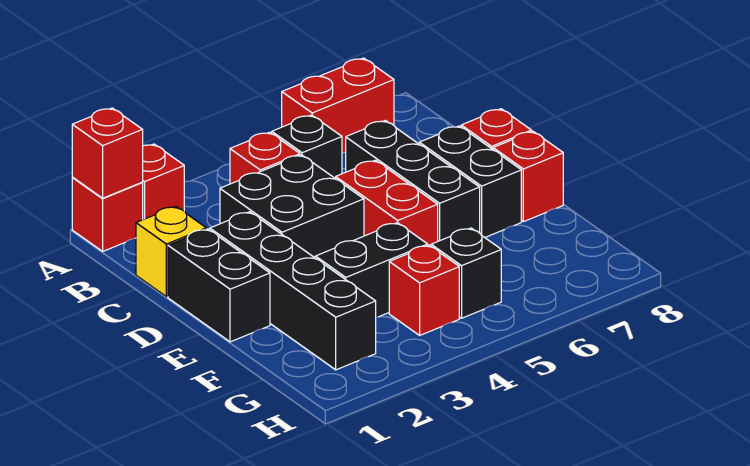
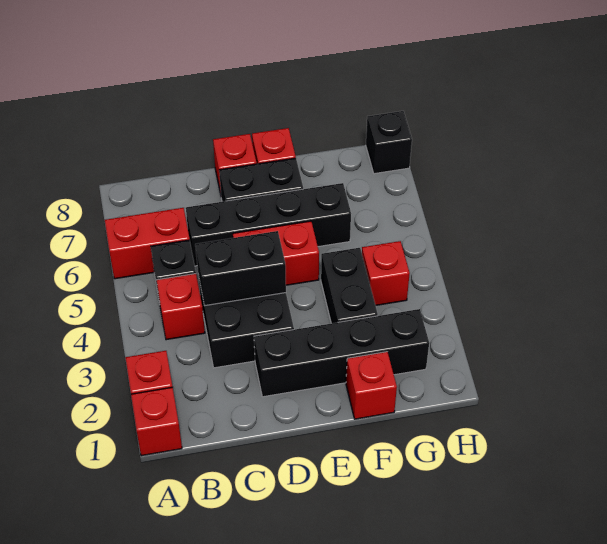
red brick A1 level 2 -> red brick F1 level 1
red brick A6:A7 level 1 -> red brick A6:B6 level 1
yellow brick C1 level 1 -> none
black brick C6:E6 level 1 -> black brick C6:F6 level 1
black brick D1:E1 level 1 -> black brick C4:D4 level 2
black brick G5 level 1 -> black brick H8 level 1

